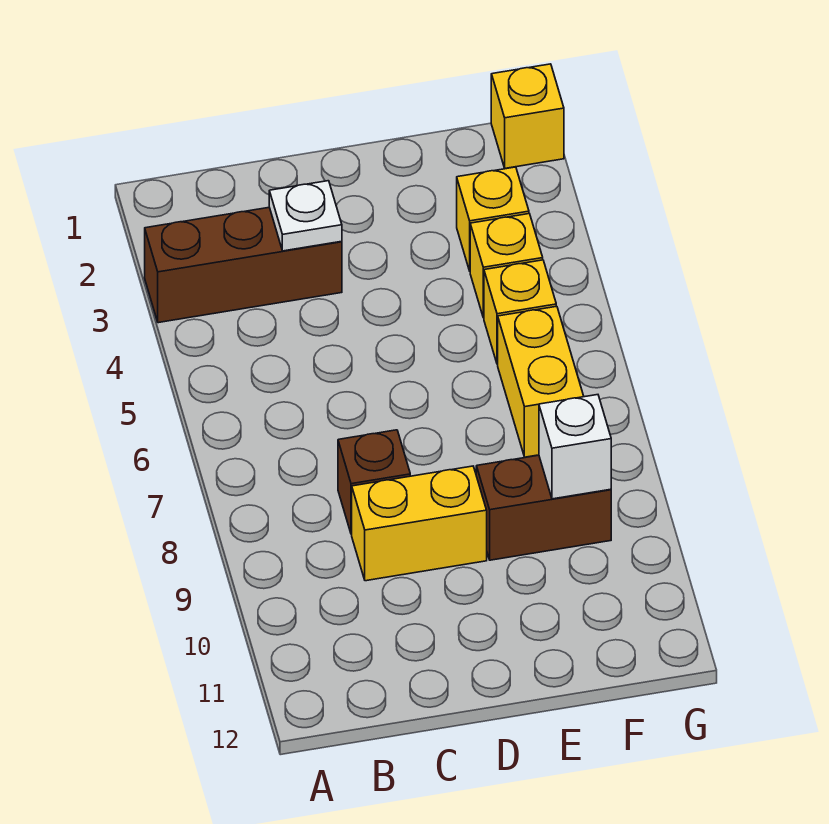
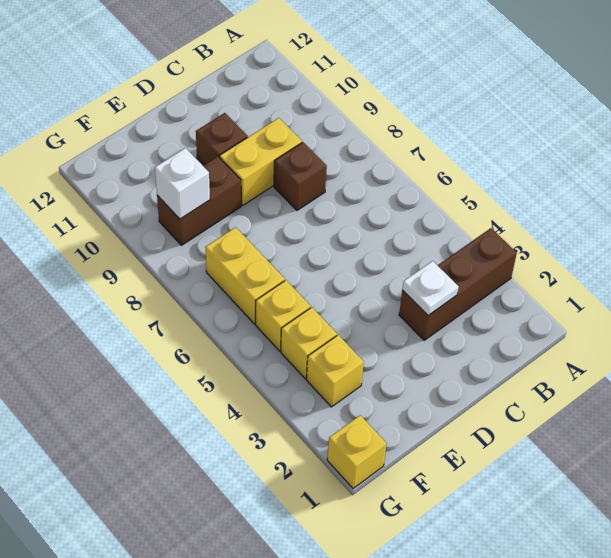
none -> brown brick D10 level 1

